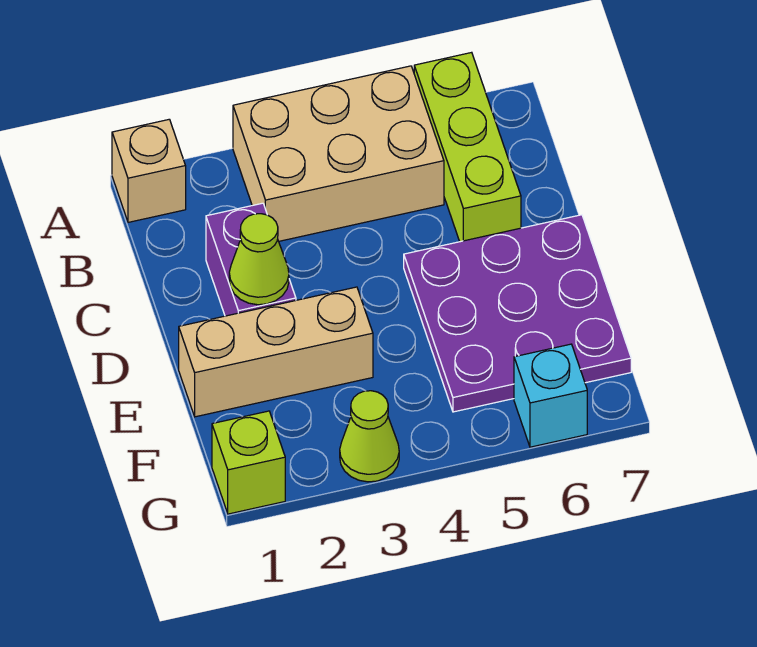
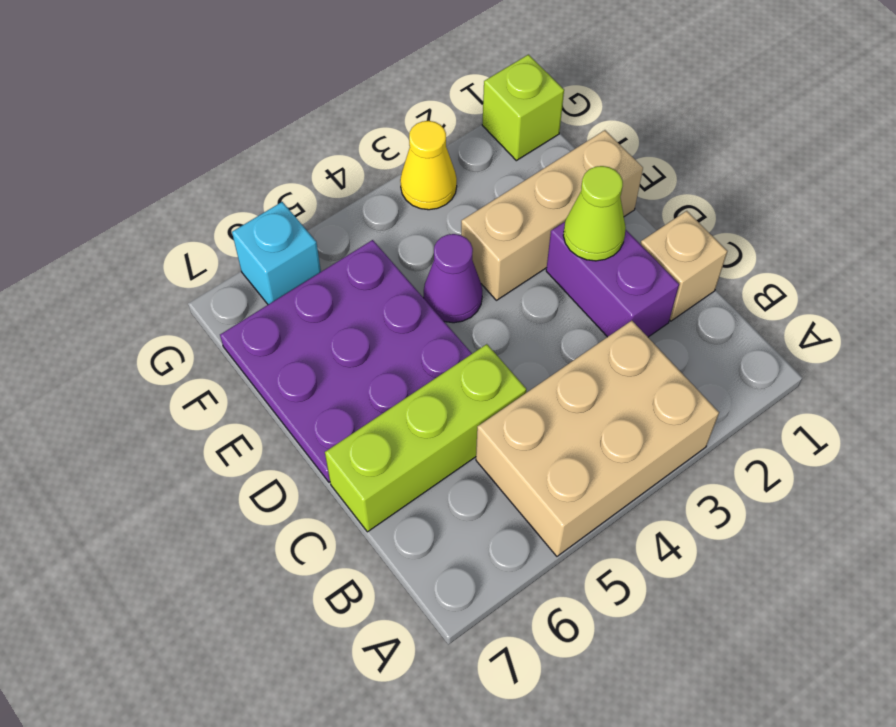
tan brick A1 level 1 -> tan brick C1 level 1
lime brick A6:C6 level 1 -> lime brick C5:C7 level 1
none -> purple cone E4 level 1
lime cone G3 level 1 -> yellow cone G3 level 1

